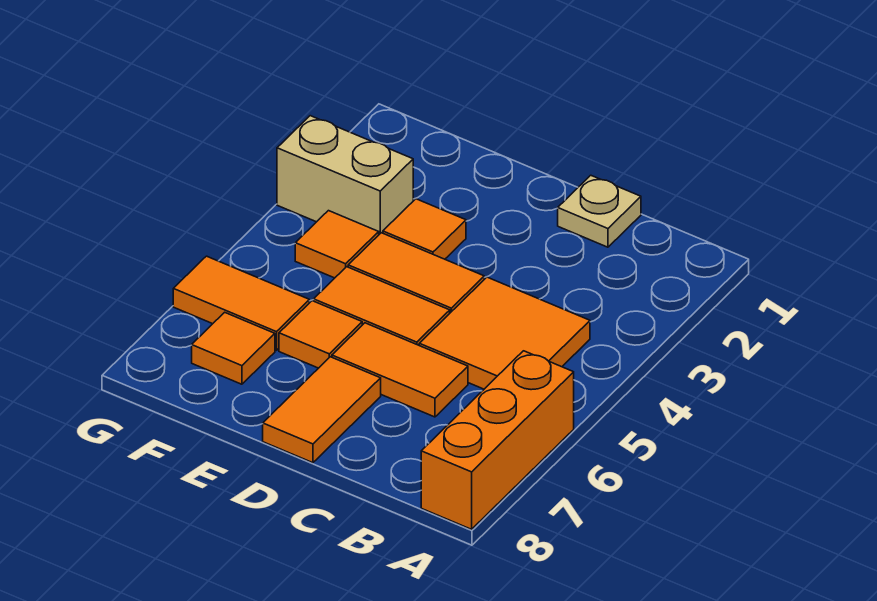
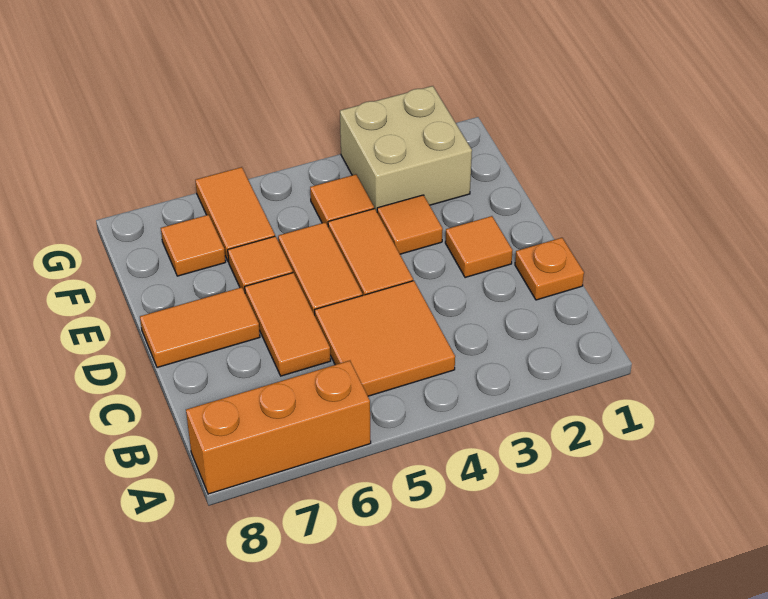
tan plate C1 level 1 -> orange plate C1 level 1
none -> orange tile D2 level 1
tan brick F3:G3 level 1 -> tan brick F2:G3 level 1

